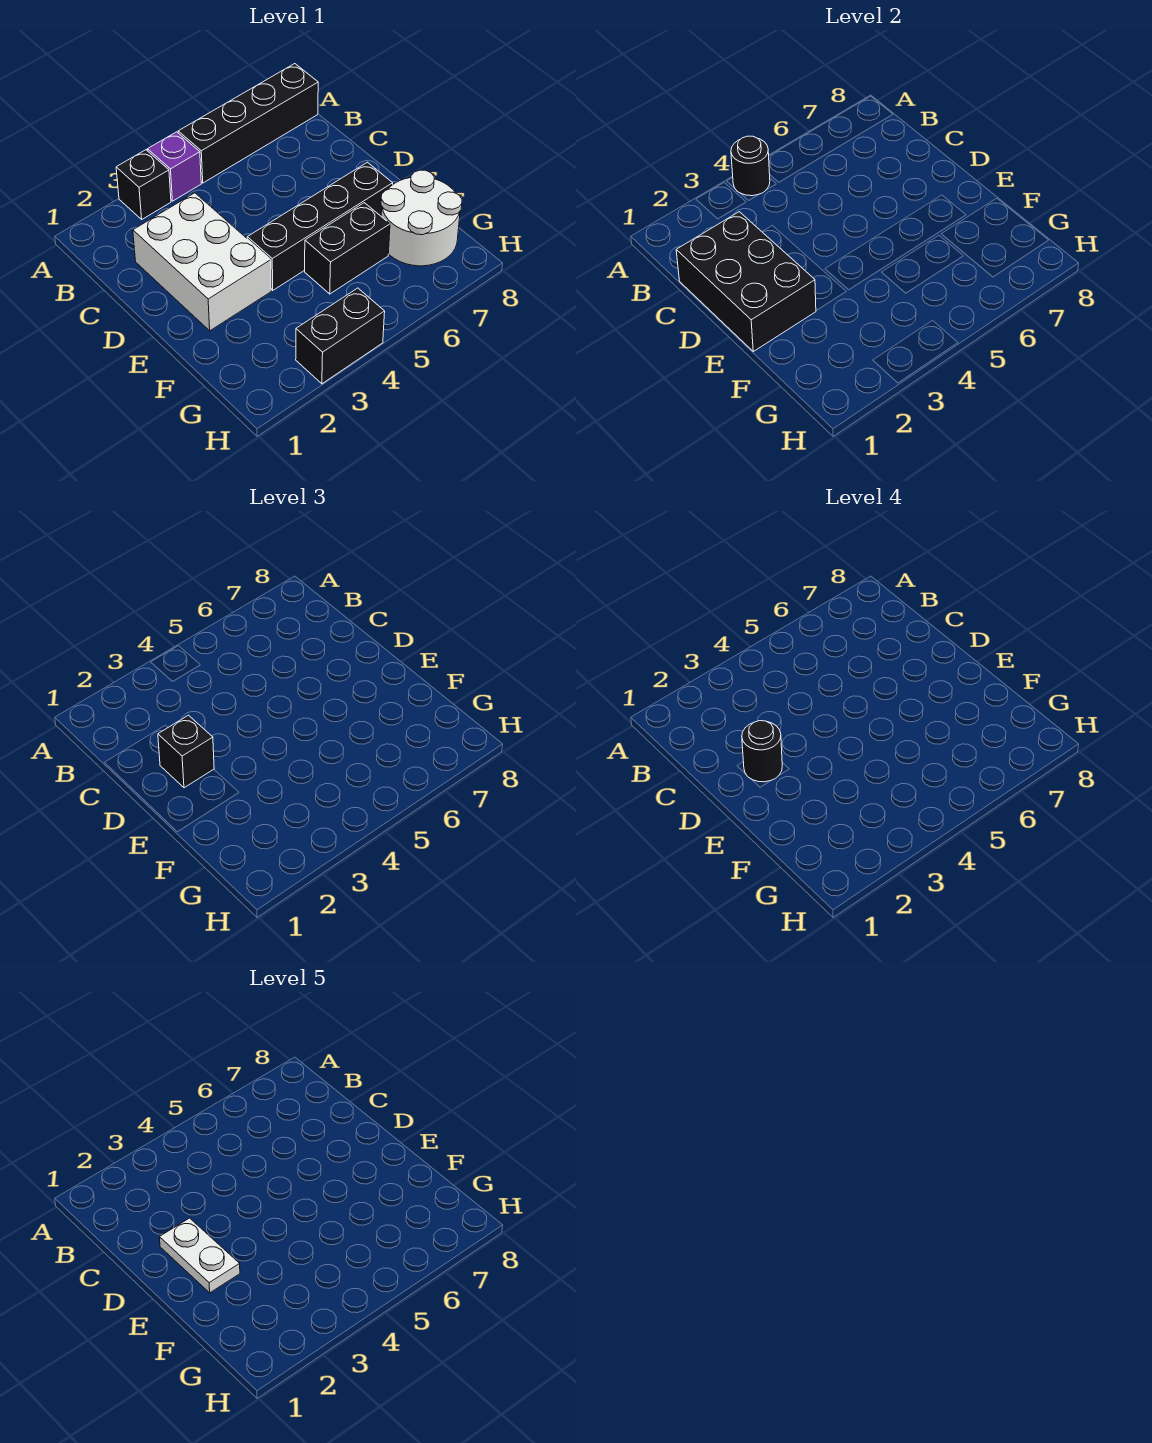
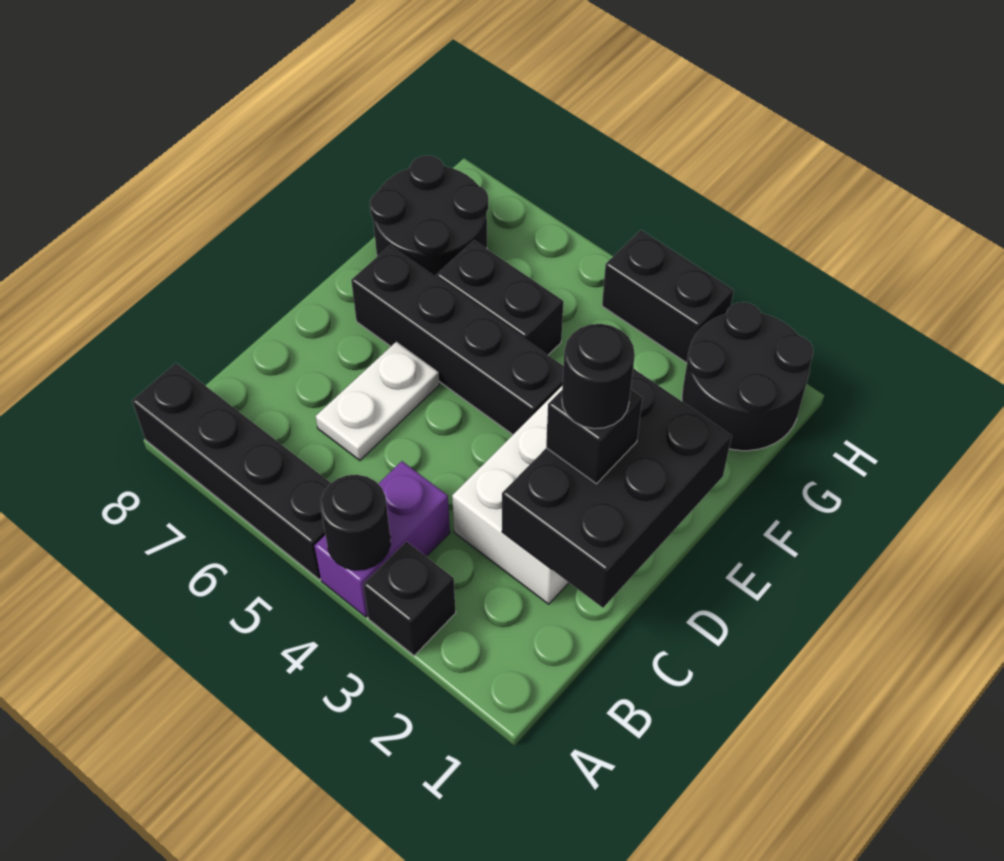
purple brick A4 level 1 -> purple brick A4:B4 level 1
white plate D2:E2 level 5 -> white plate C6:D6 level 1
white round brick F7:G8 level 1 -> black round brick F7:G8 level 1
none -> black round brick G1:H2 level 1

